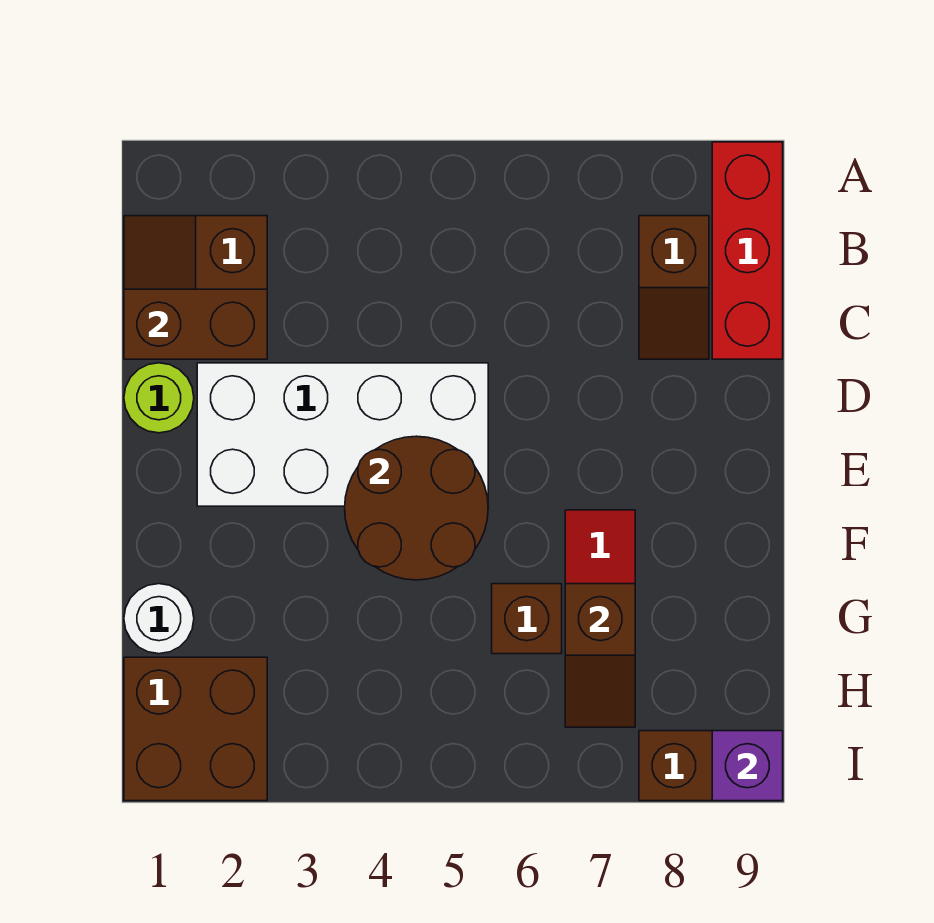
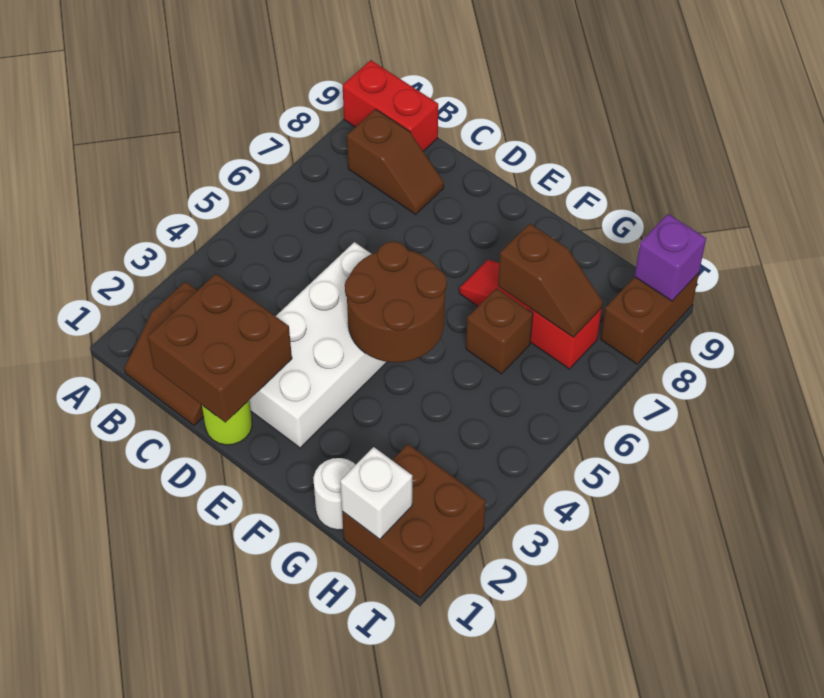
red brick A9:C9 level 1 -> red brick A9:B9 level 1
brown brick C1:C2 level 2 -> brown brick C1:D2 level 2
none -> white brick H1 level 2

